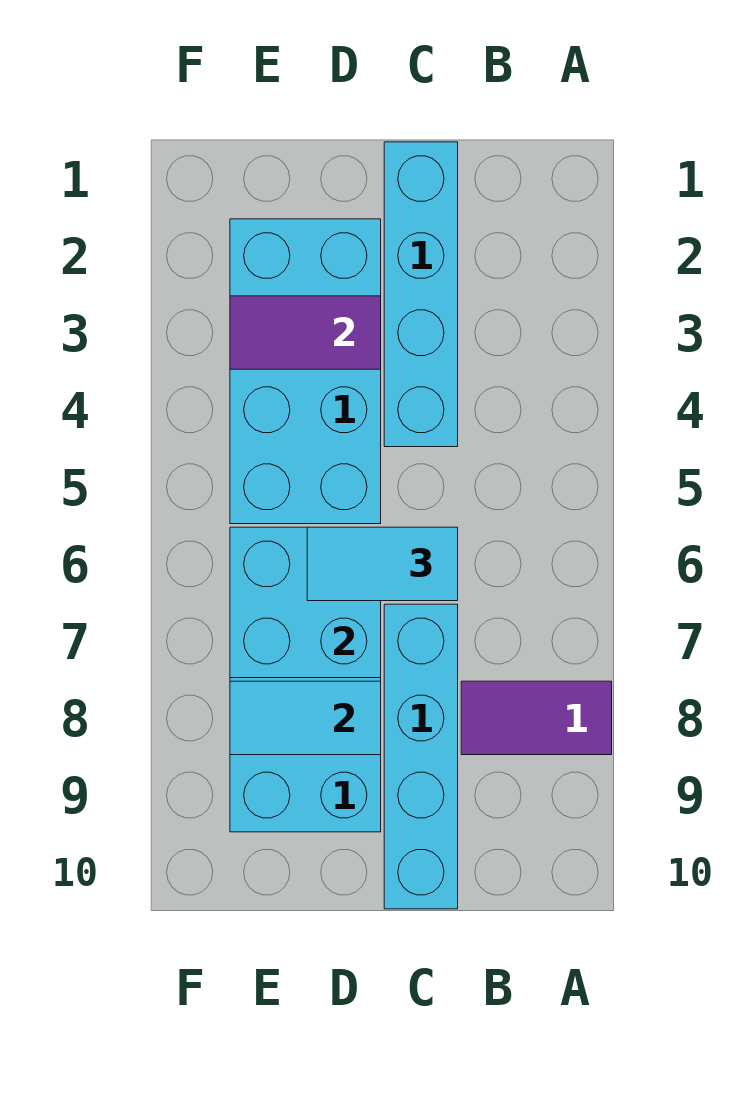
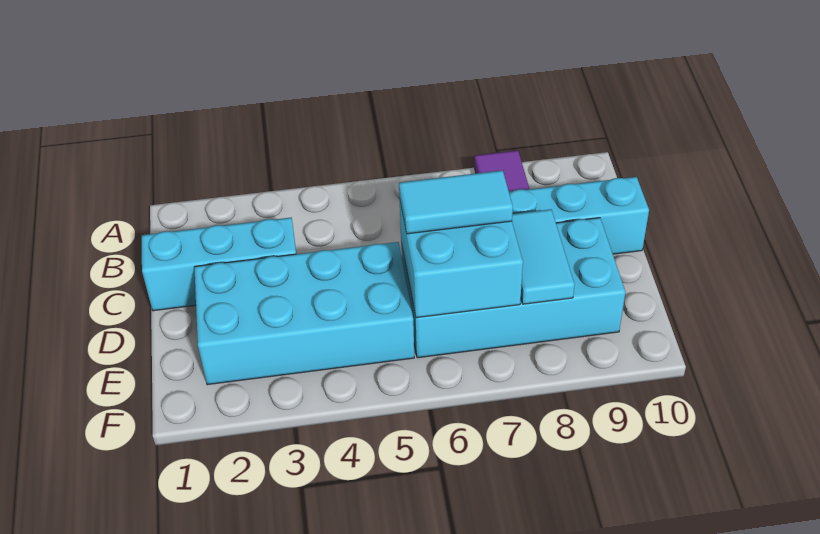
cyan brick C1:C4 level 1 -> cyan brick C1:C3 level 1
cyan tile C6:D6 level 3 -> cyan tile D6:D7 level 3
purple tile D3:E3 level 2 -> none

